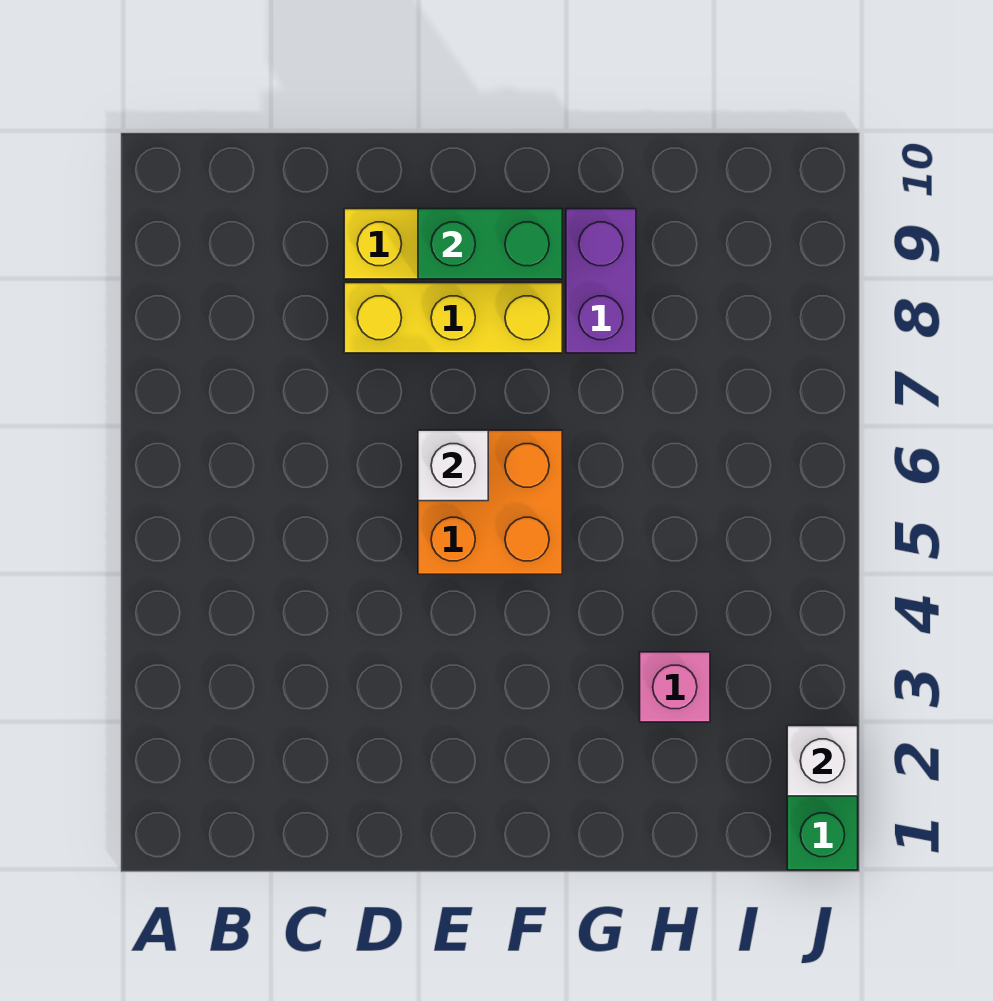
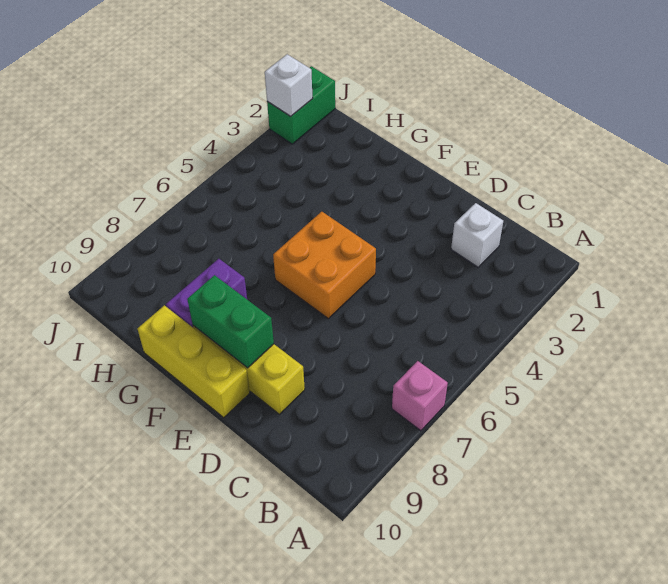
yellow brick D8:F8 level 1 -> yellow brick E10:G10 level 1
white brick E6 level 2 -> white brick C2 level 1
pink brick H3 level 1 -> pink brick A7 level 1

